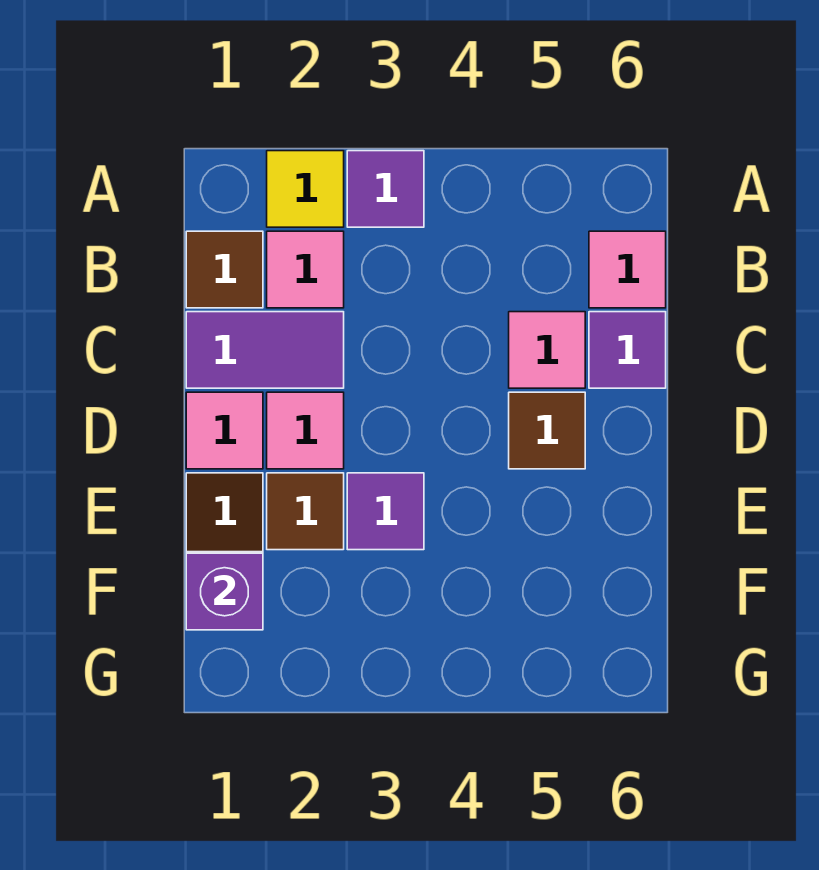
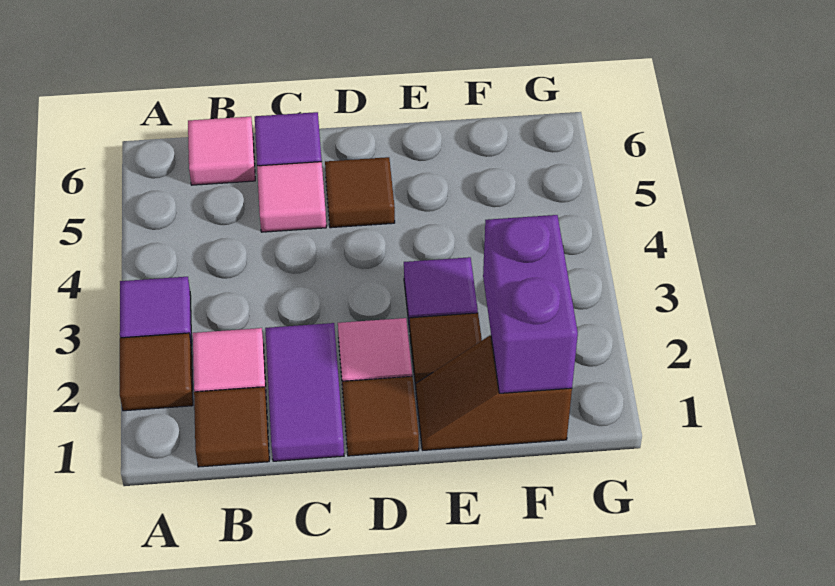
yellow tile A2 level 1 -> brown tile A2 level 1
pink tile D1 level 1 -> brown tile D1 level 1
purple brick F1 level 2 -> purple brick F1:F2 level 2

